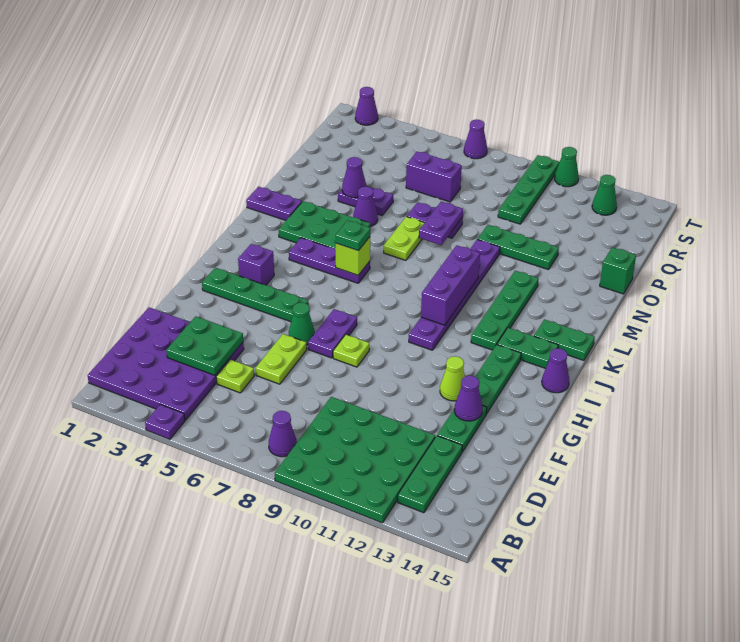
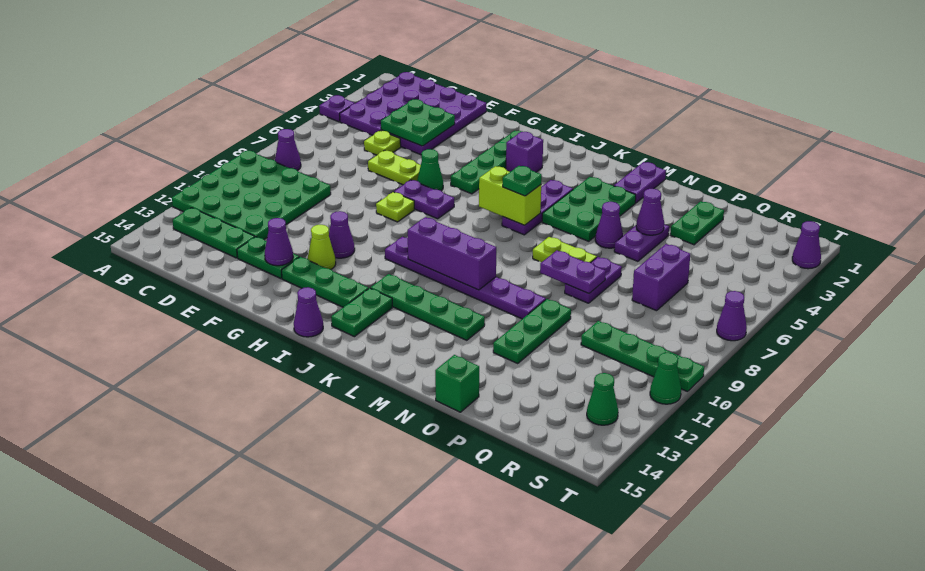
none -> purple cone G11 level 1
lime brick K6 level 2 -> lime brick J6:K6 level 2
green plate K14:K15 level 1 -> green plate P2:P3 level 1

